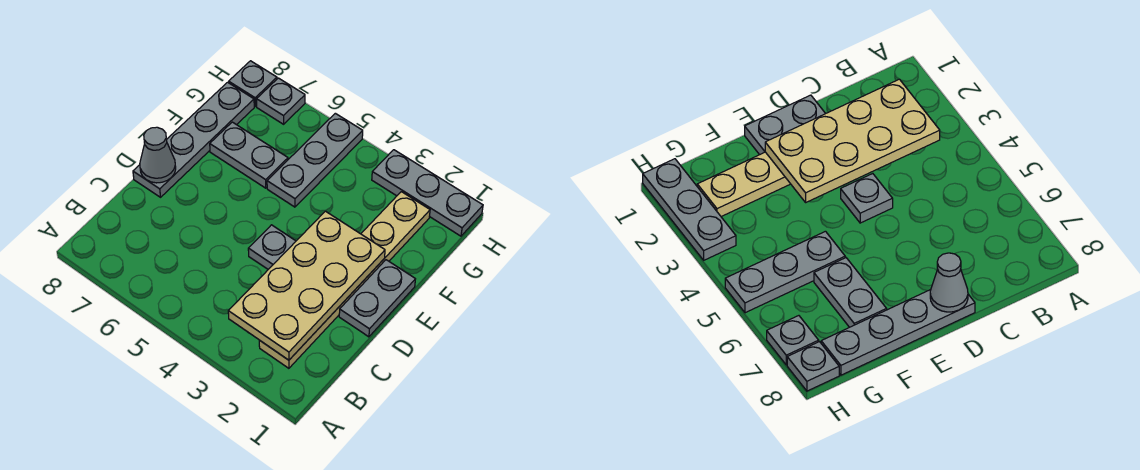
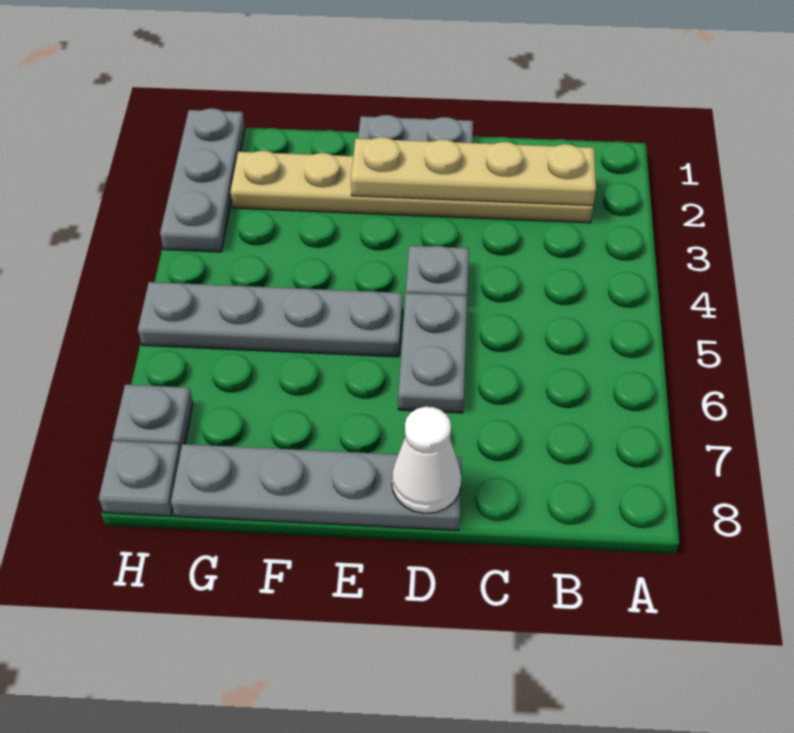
tan plate B2:E3 level 2 -> tan plate B2:E2 level 2
grey cone D8 level 2 -> white cone D8 level 2
grey plate F5:H5 level 1 -> grey plate E5:H5 level 1
grey plate F6:F7 level 1 -> grey plate D5:D6 level 1

